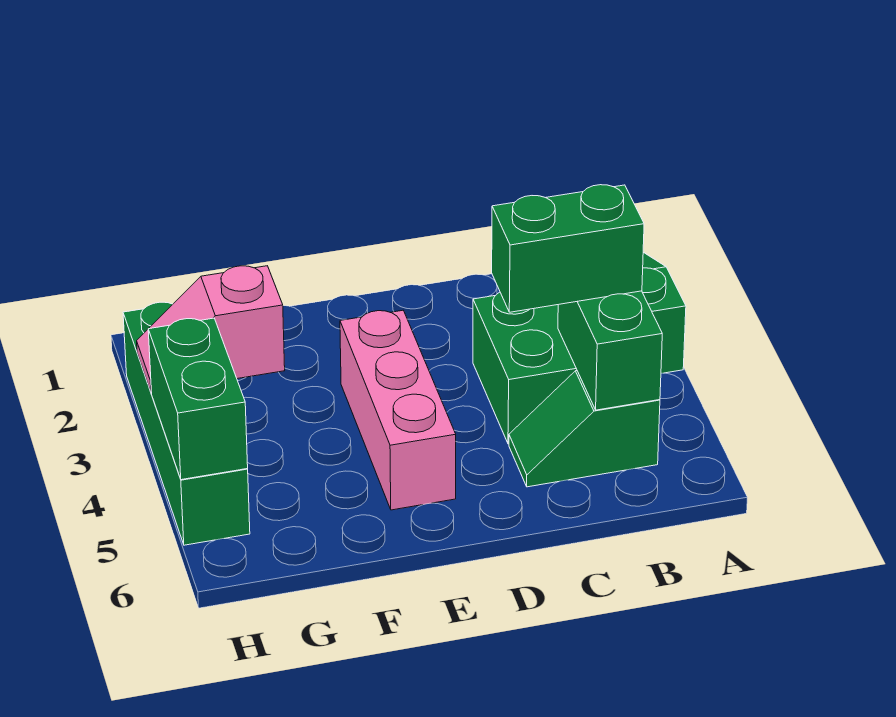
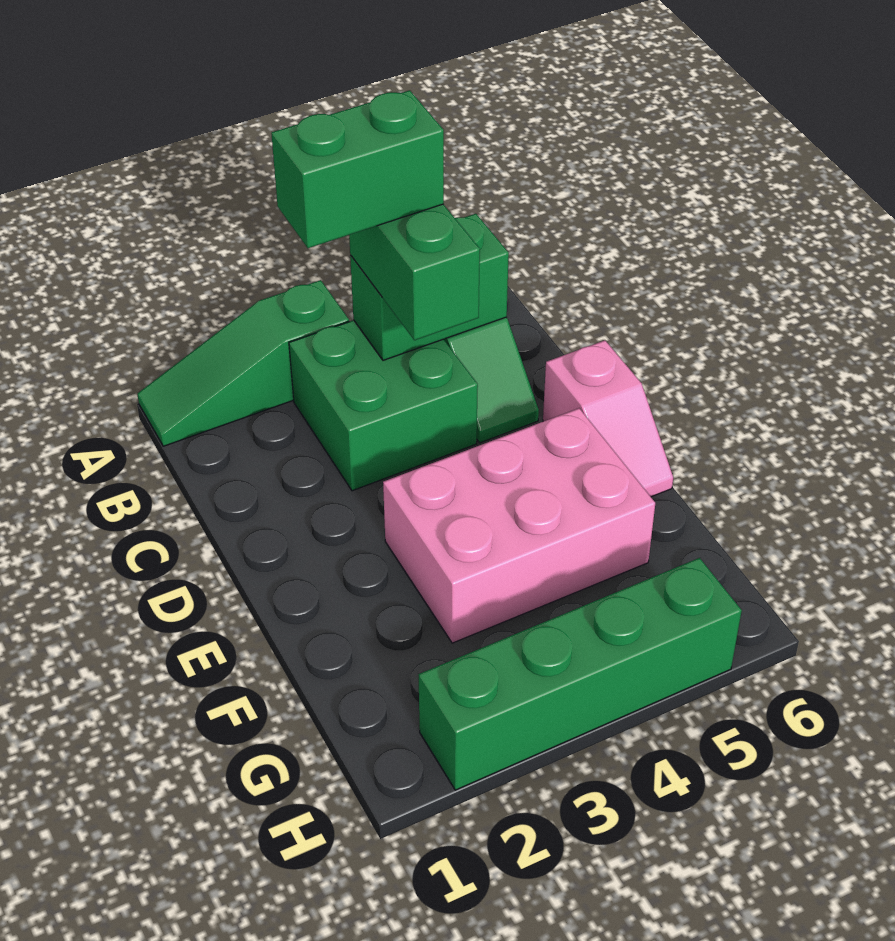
pink brick E3:E5 level 1 -> pink brick E3:F5 level 1
pink slope G3:H3 level 2 top G -> pink slope D6:E6 level 1 top D
green brick H4:H5 level 2 -> green brick B3:B4 level 4

